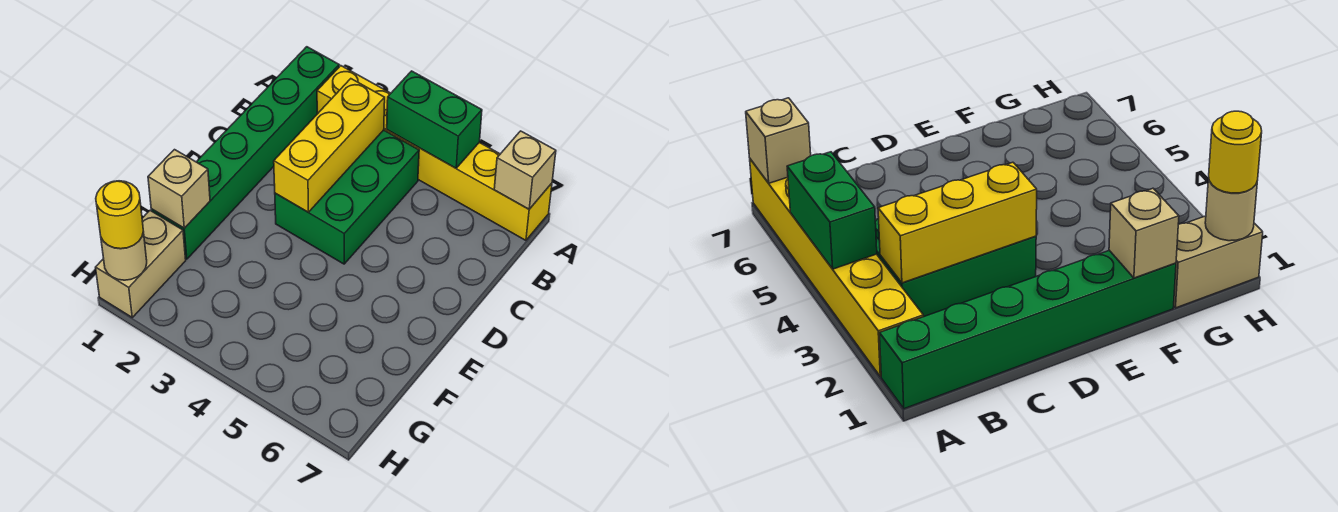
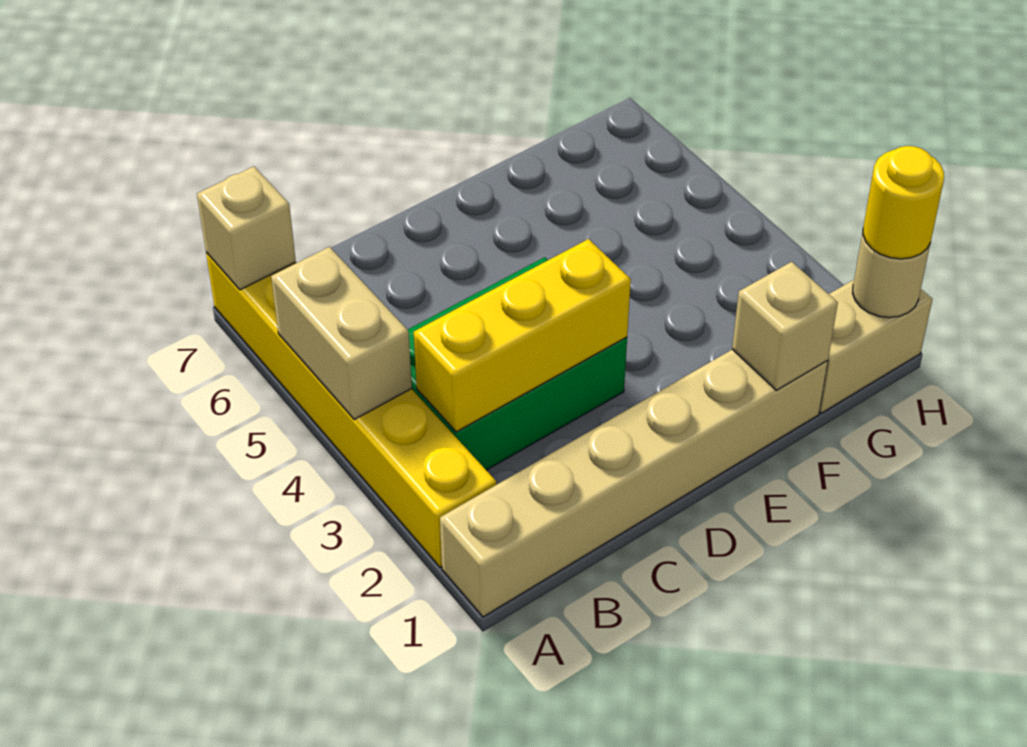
green brick A1:F1 level 1 -> tan brick A1:F1 level 1
green brick A4:A5 level 2 -> tan brick A4:A5 level 2

